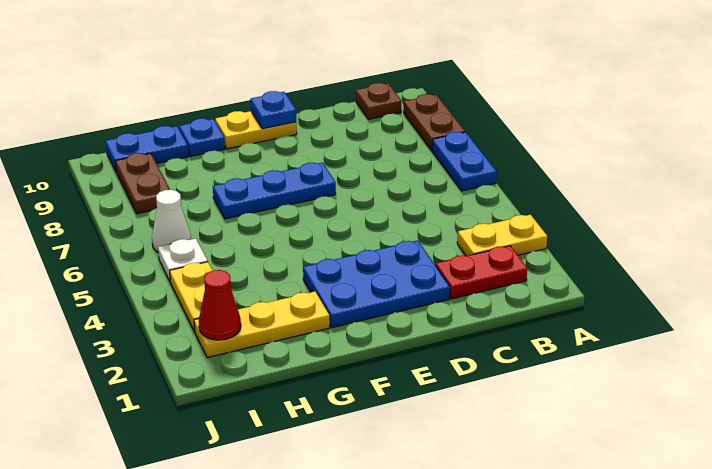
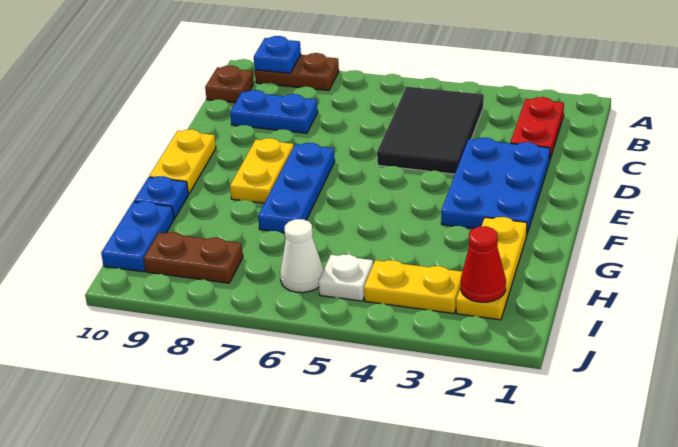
yellow plate A3:B3 level 1 -> yellow plate E8:F8 level 1
blue plate A6:A7 level 1 -> blue plate C8:C9 level 1
none -> black tile B4:D5 level 1
blue plate E10 level 2 -> blue plate A9 level 2

